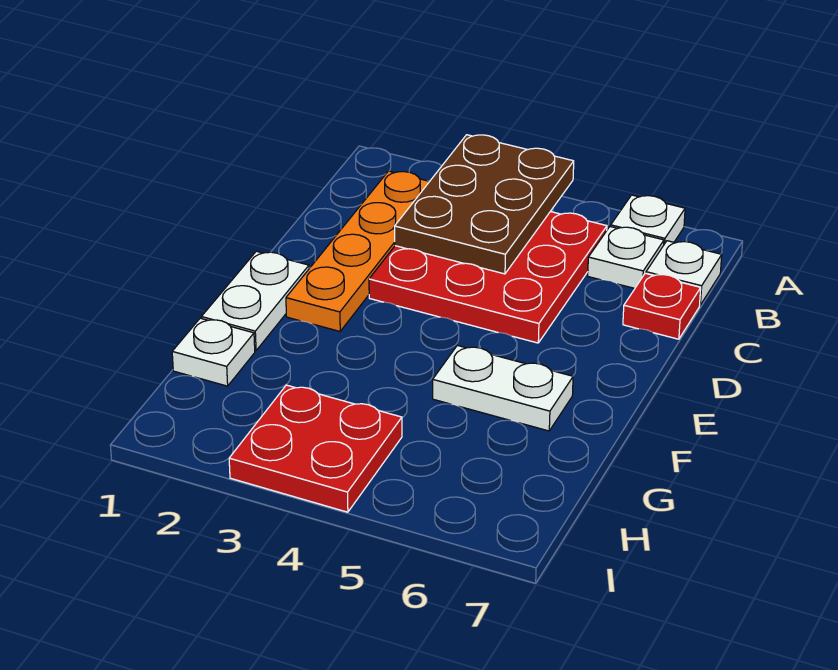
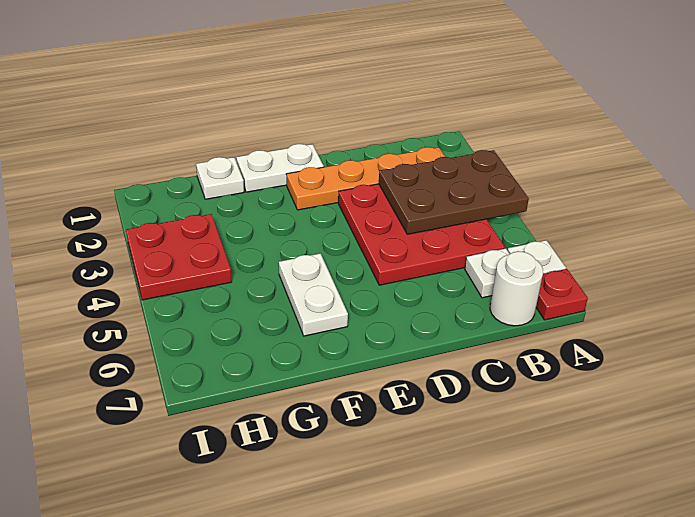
white plate B7 level 1 -> white round brick B7 level 1
red plate C7 level 1 -> red plate A7 level 1

